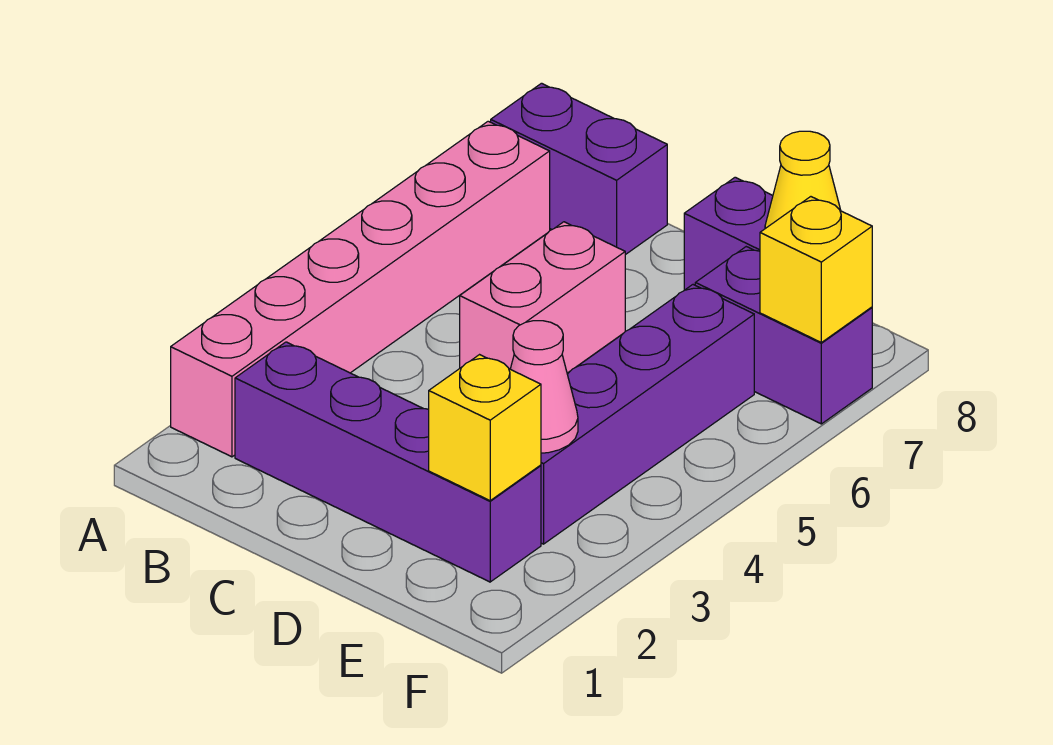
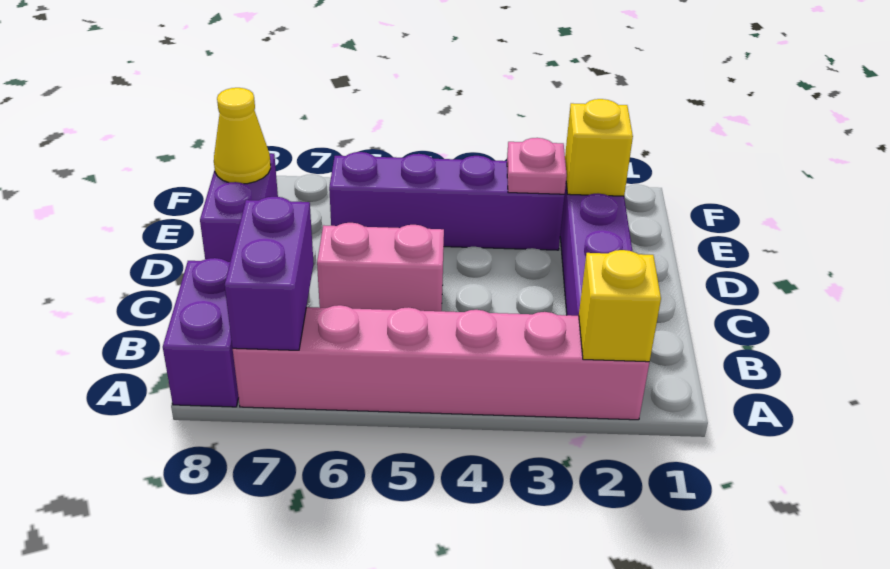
pink cone E3 level 2 -> pink plate E3 level 2
purple brick E7:F7 level 1 -> purple brick A7:B7 level 2
yellow brick F7 level 2 -> yellow brick A2 level 2

